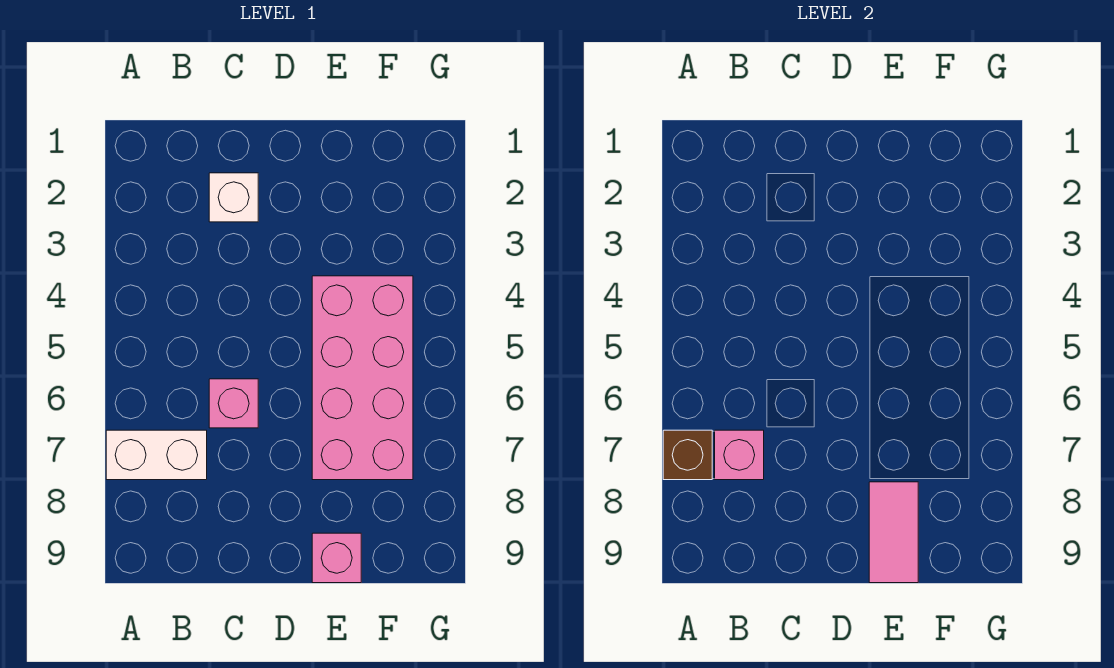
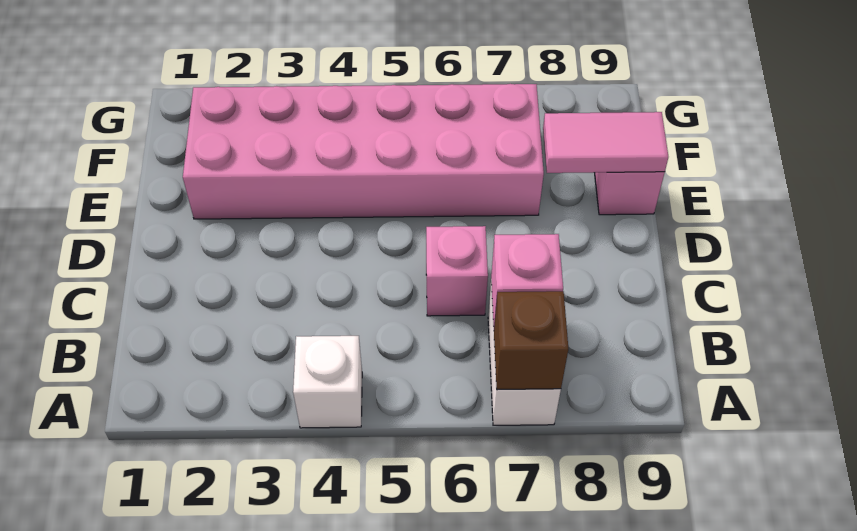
white brick C2 level 1 -> white brick A4 level 1
pink brick E4:F7 level 1 -> pink brick E2:F7 level 1

